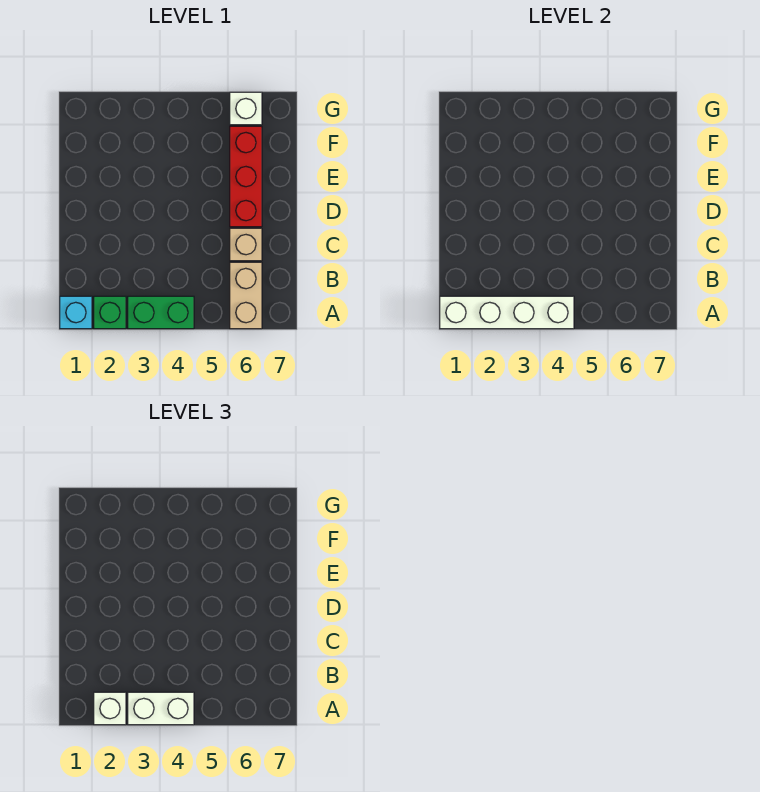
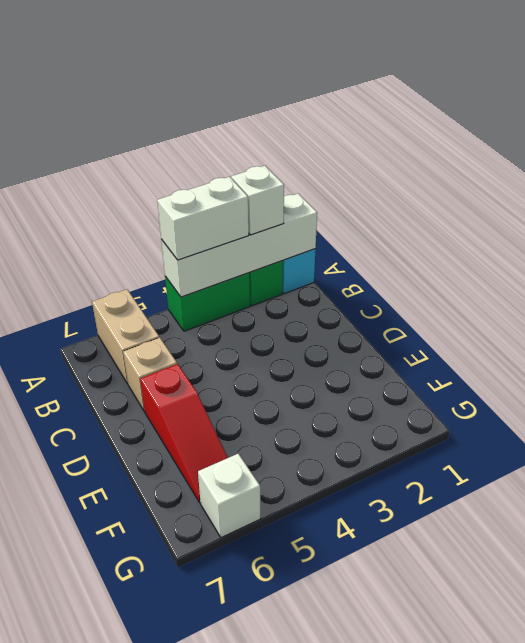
red brick D6:F6 level 1 -> red slope D6:F6 level 1 top D

